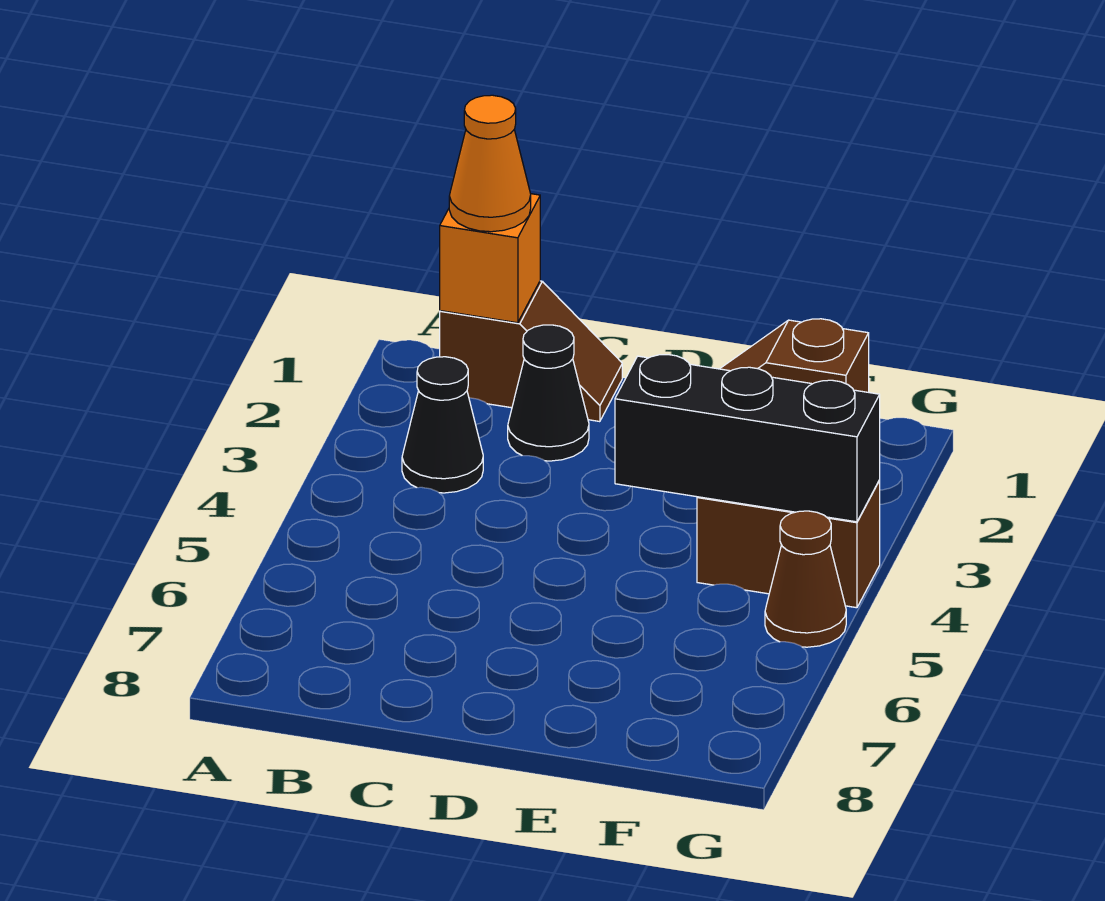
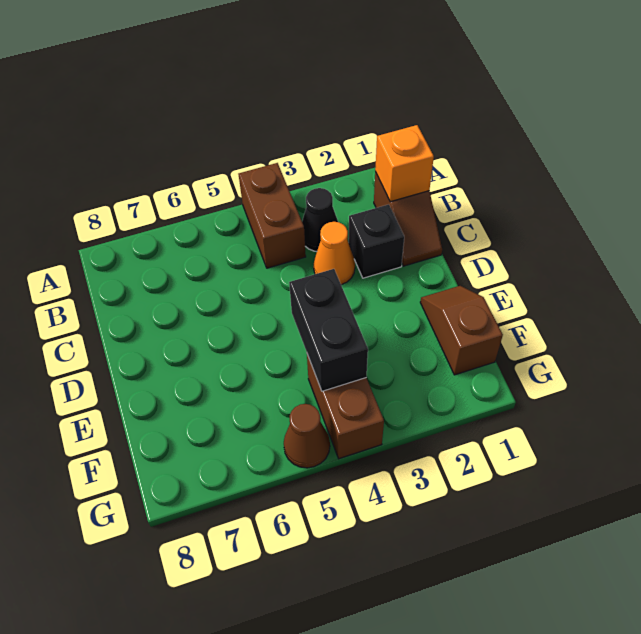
none -> brown brick A4:B4 level 1
orange cone B1 level 3 -> orange cone C3 level 1
black cone C2 level 1 -> black brick C2 level 1
black brick E4:G4 level 2 -> black brick E4:F4 level 2

